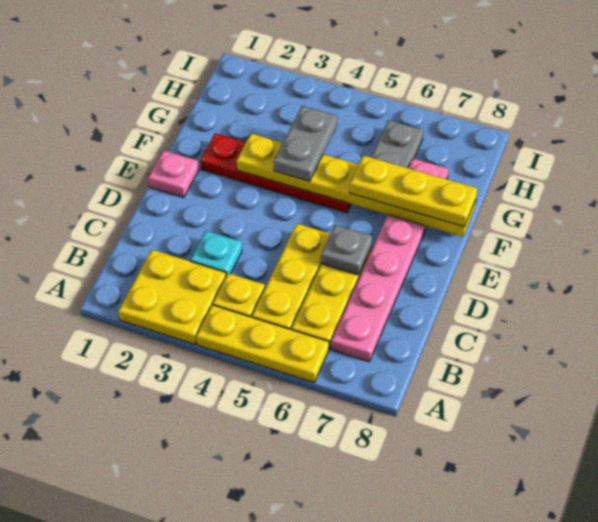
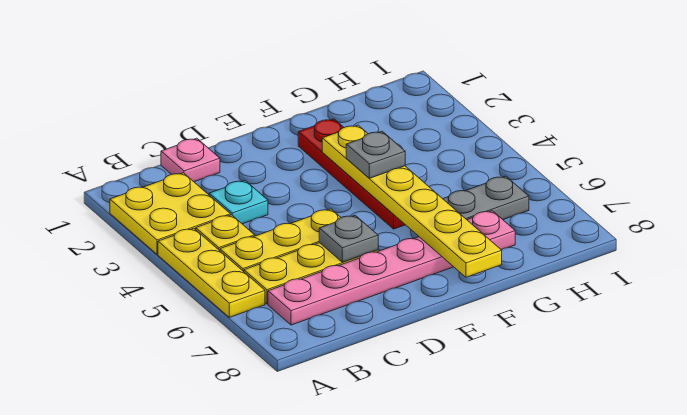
pink plate E1 level 1 -> pink plate C1 level 1
grey plate F4:G4 level 3 -> grey plate F4 level 3
yellow plate F6:F8 level 3 -> none

